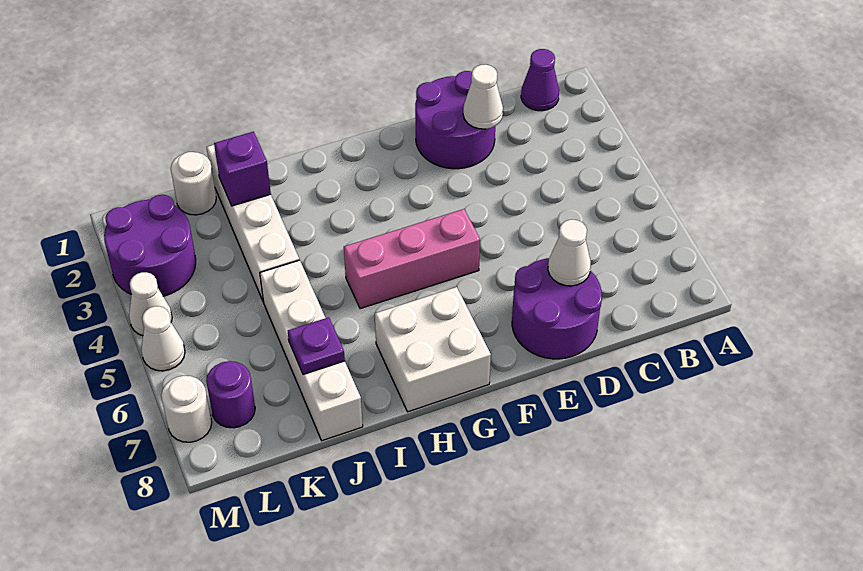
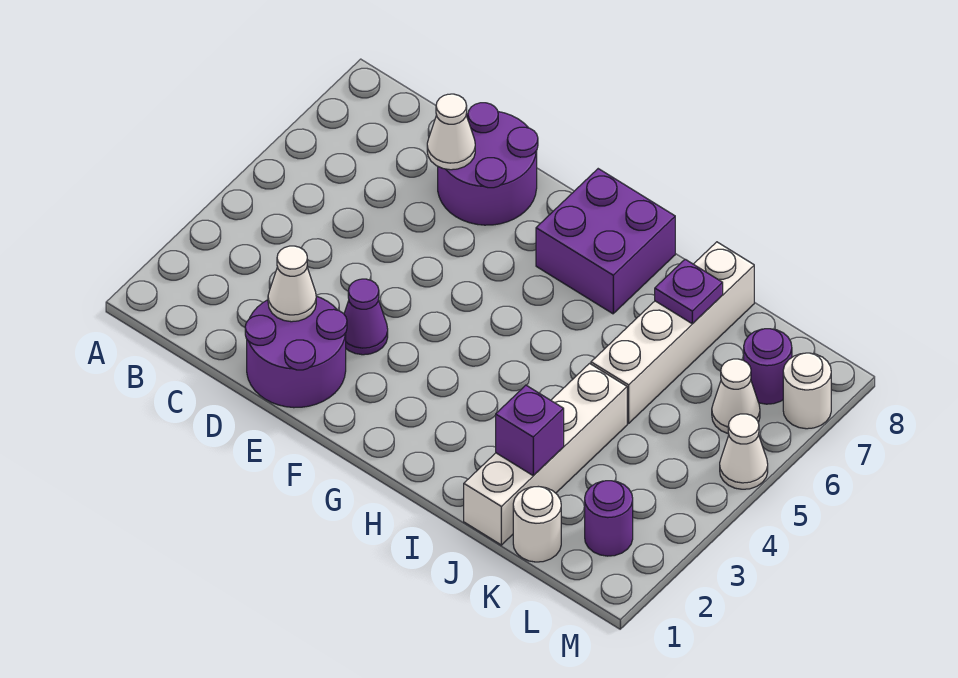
purple cone B1 level 1 -> purple cone E3 level 1
pink brick F5:H5 level 1 -> none
white brick G7:H8 level 1 -> purple brick G7:H8 level 1
purple round brick L2:M3 level 1 -> purple round brick L2 level 1
white cone M4 level 1 -> white cone L6 level 1

